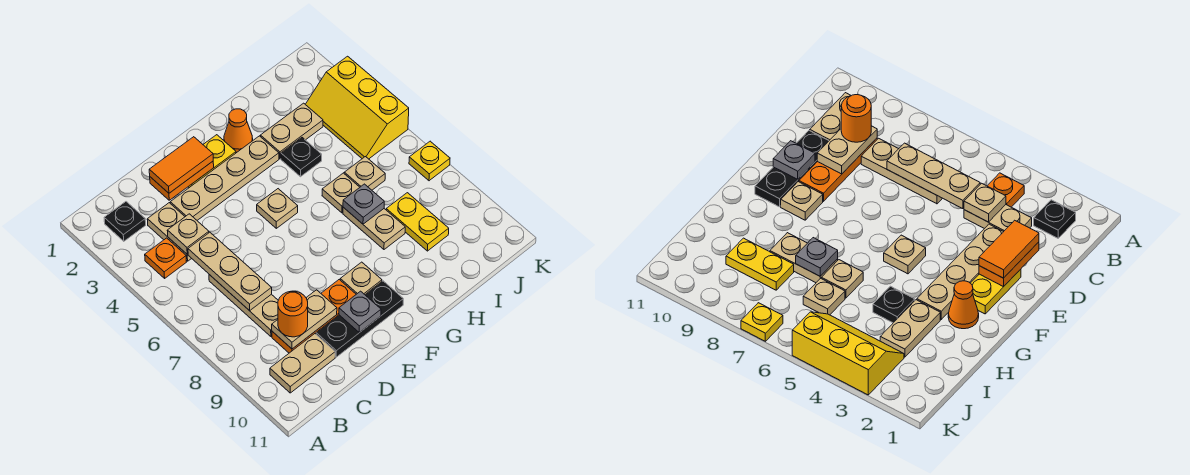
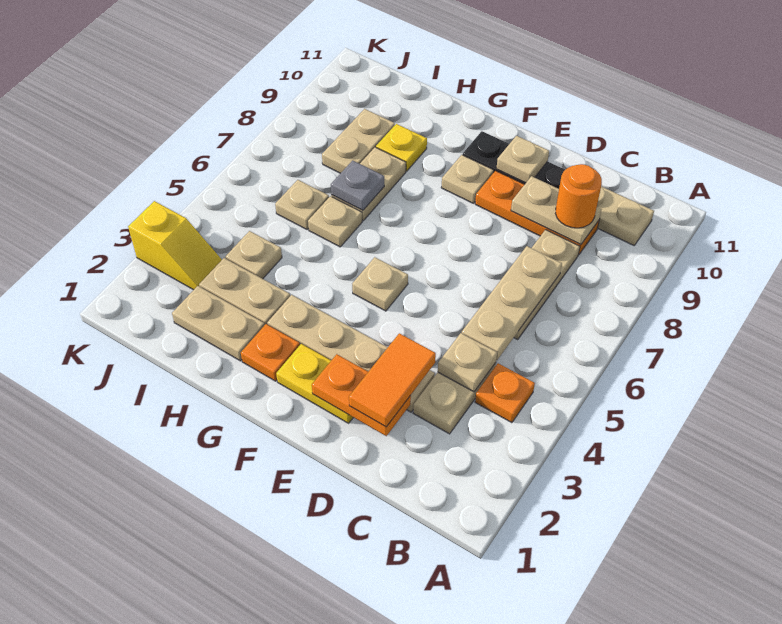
black plate B2 level 1 -> none
orange tile D2:E2 level 3 -> orange tile D2:D3 level 3
grey plate E10 level 2 -> tan plate E10 level 2
orange cone G2 level 1 -> orange plate G2 level 1
none -> tan plate H2:I2 level 1
black plate H4 level 1 -> none
none -> tan plate I4 level 1
yellow plate I8:I9 level 1 -> tan plate I8:I9 level 1
yellow slope J3:K5 level 1 top K -> yellow slope J3:K3 level 1 top K
yellow plate K7 level 1 -> yellow plate H9 level 1

